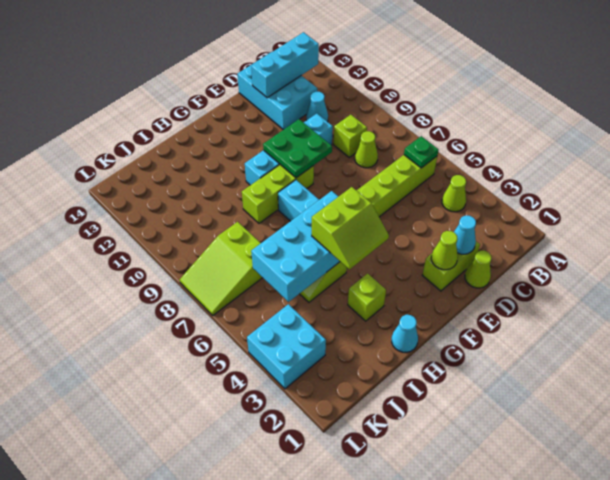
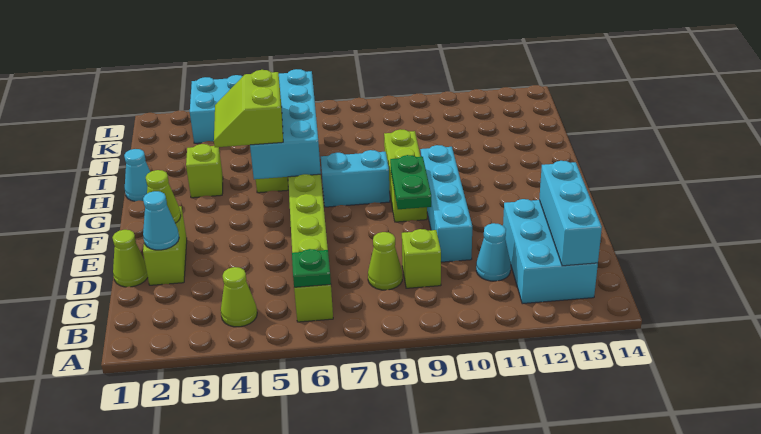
cyan brick C12:D14 level 1 -> cyan brick B12:D13 level 1
green plate E9:F10 level 2 -> green plate E9:F9 level 2
lime slope J7:L8 level 1 top J -> none

